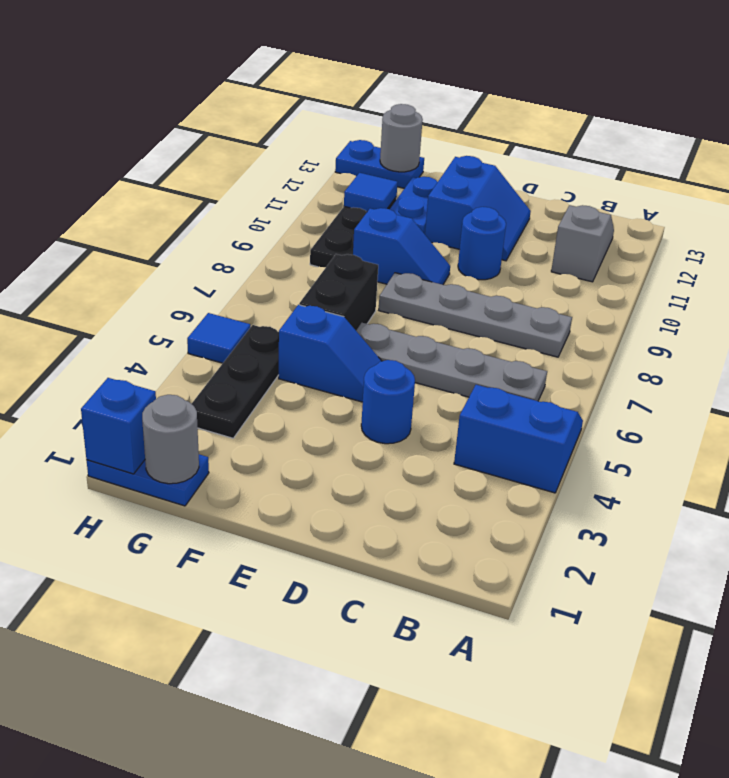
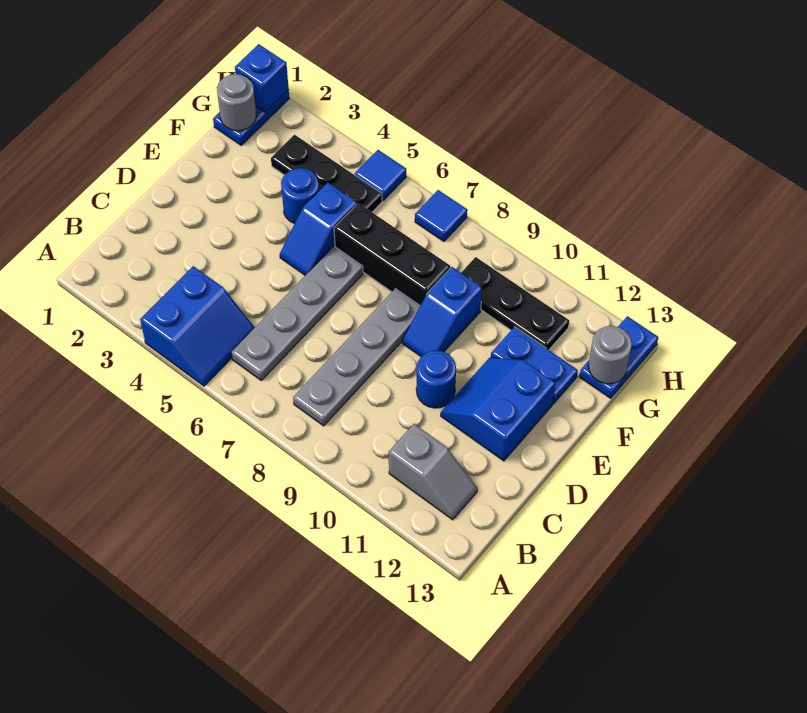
blue round brick D4 level 1 -> blue round brick F4 level 1
blue slope D11:E12 level 1 top E -> blue slope D11:E12 level 1 top 12
black brick F6:F7 level 1 -> black brick F6:F8 level 1
blue tile G11 level 2 -> blue tile H7 level 1

